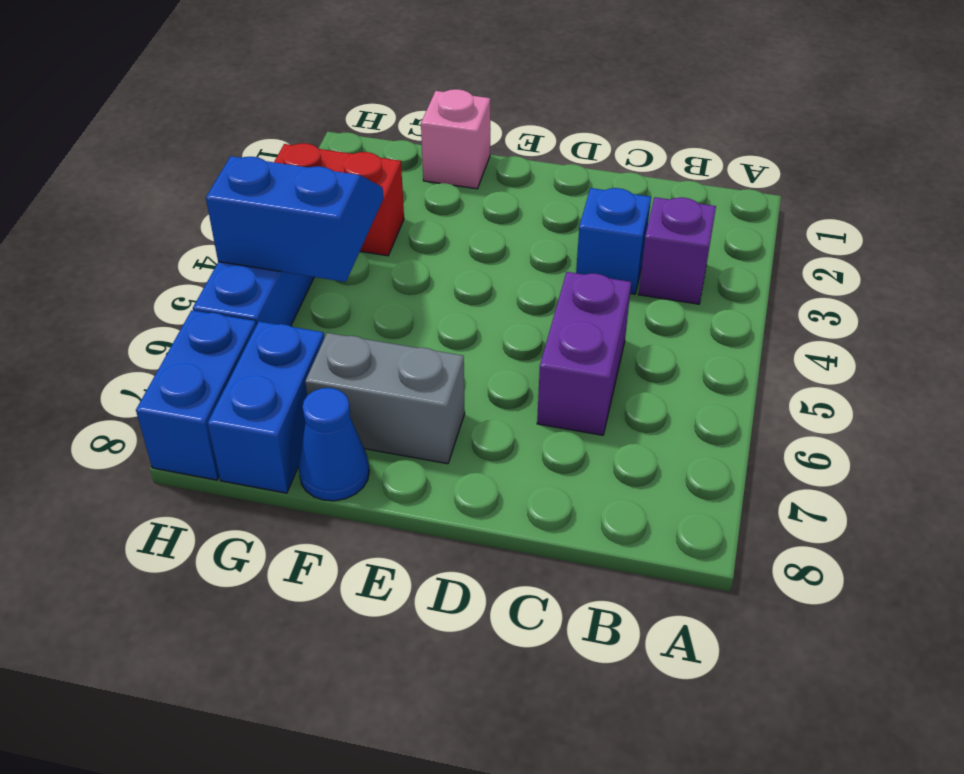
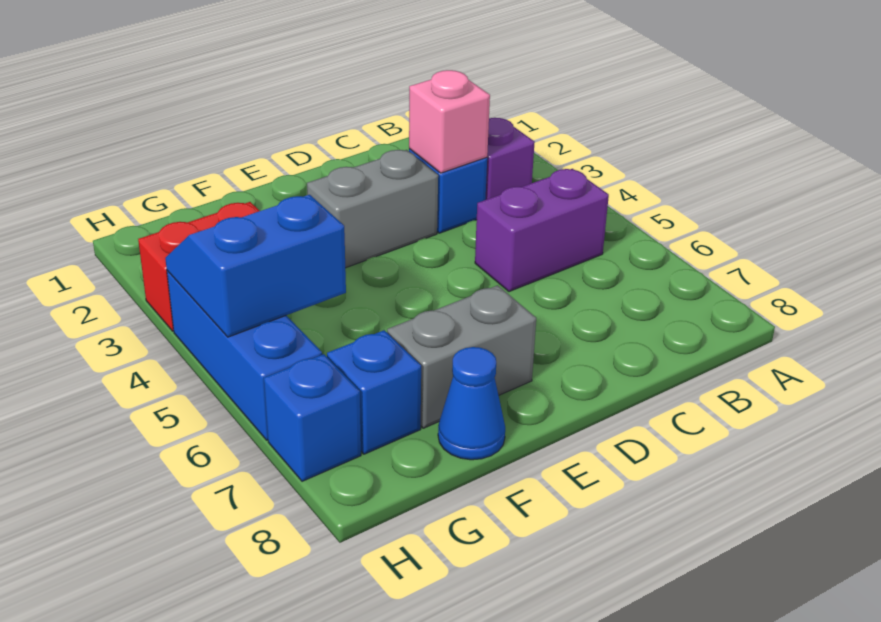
purple brick C5:C6 level 1 -> purple brick B5:C5 level 1
none -> grey brick D3:E3 level 1
pink brick F1 level 1 -> pink brick C3 level 2
blue brick G7:G8 level 1 -> blue brick G7 level 1
blue brick H7:H8 level 1 -> blue brick H7 level 1

